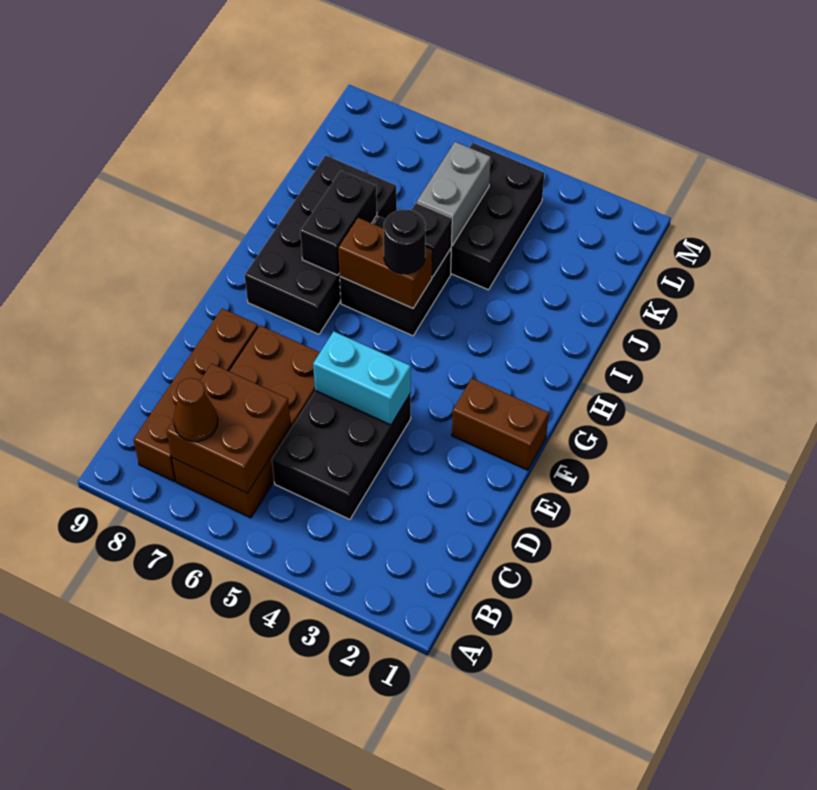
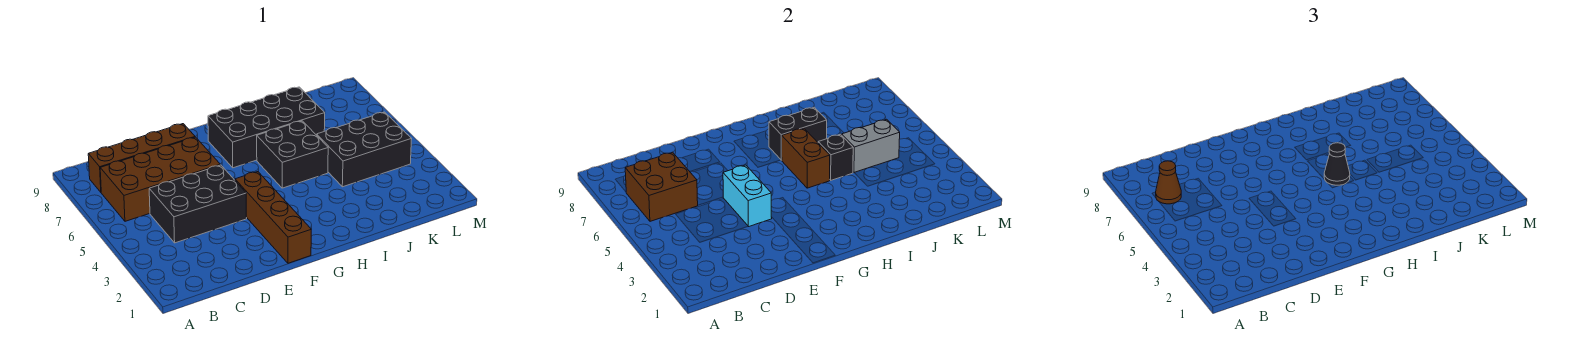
brown brick F1:F2 level 1 -> brown brick F1:F4 level 1
black round brick H5 level 3 -> black cone H5 level 3

